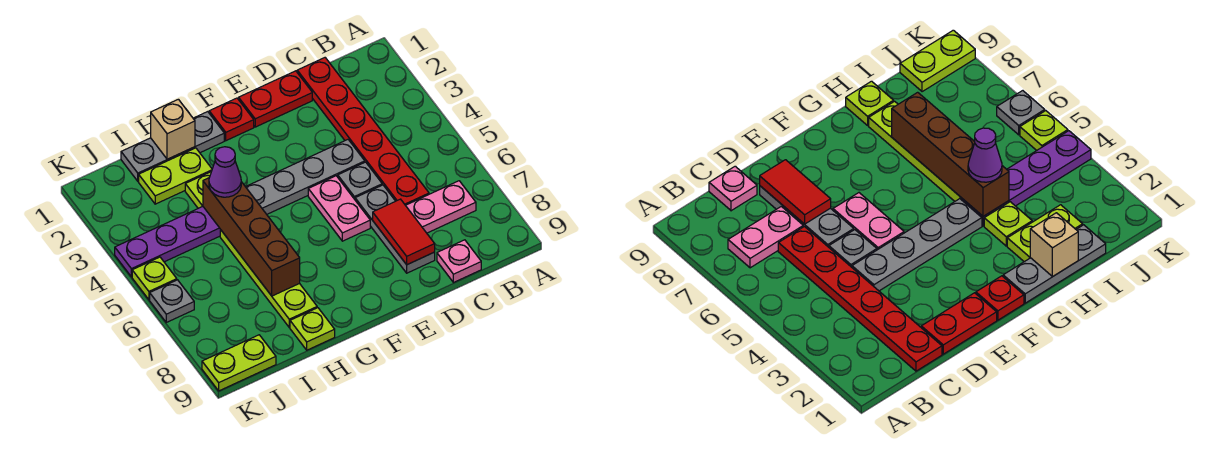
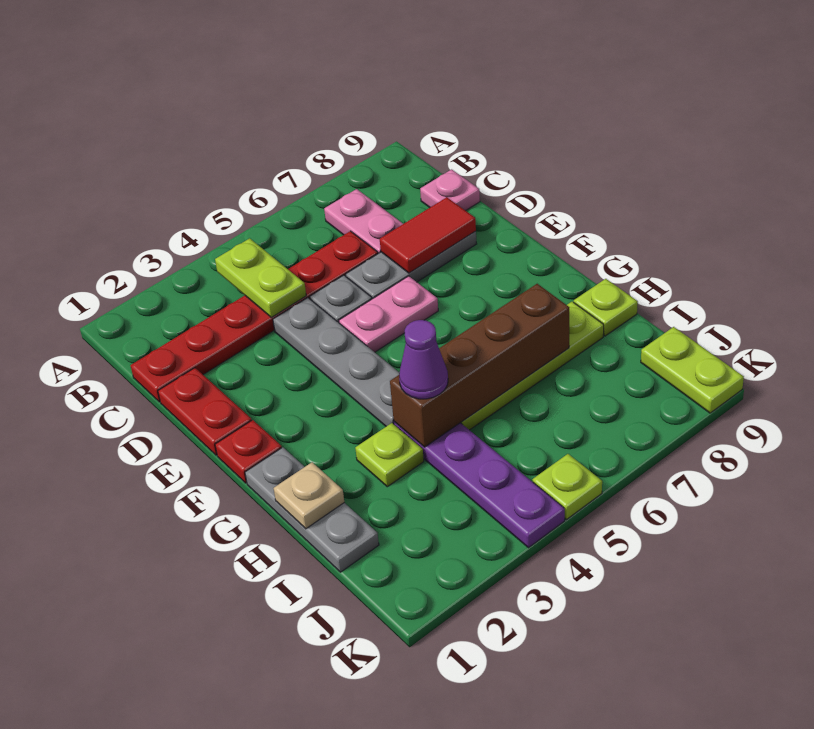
tan brick H1 level 2 -> tan plate H1 level 2
lime plate H2:I2 level 1 -> lime plate B4:C4 level 2
grey plate K6 level 1 -> none

